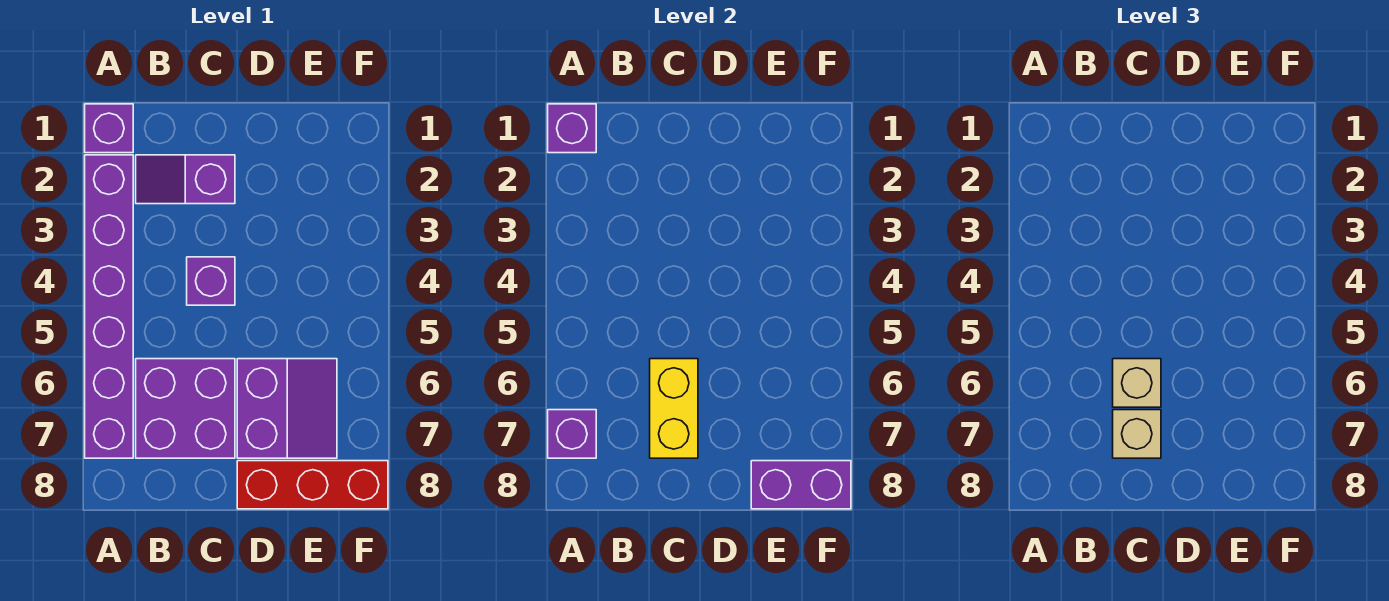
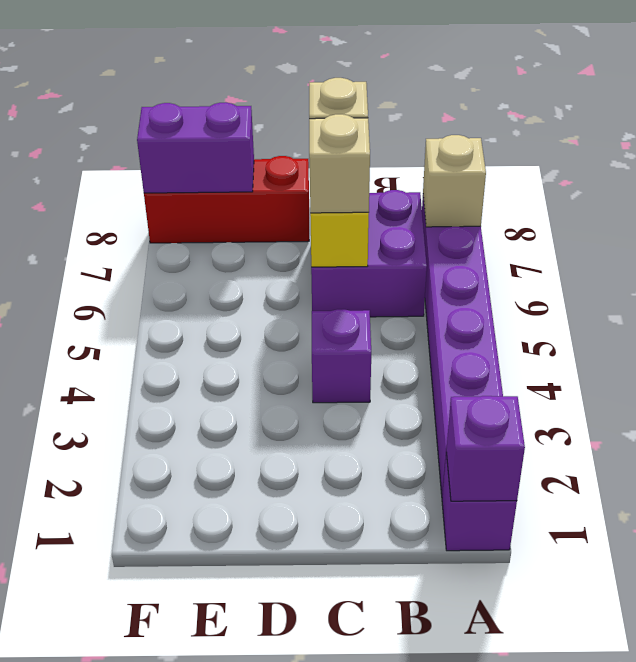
purple brick A7 level 2 -> tan brick A7 level 2
purple slope B2:C2 level 1 top C -> none
purple slope D6:E7 level 1 top D -> none

